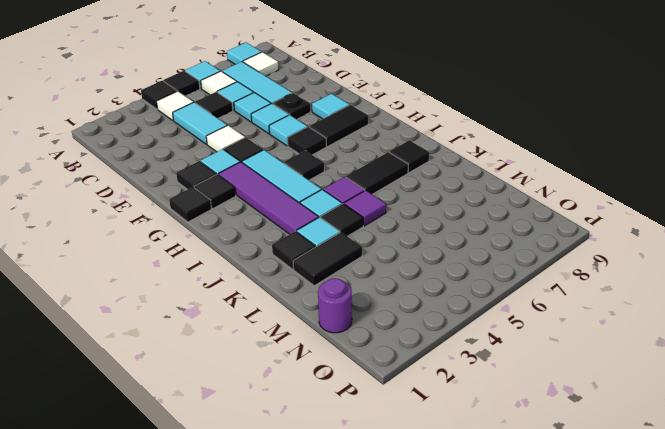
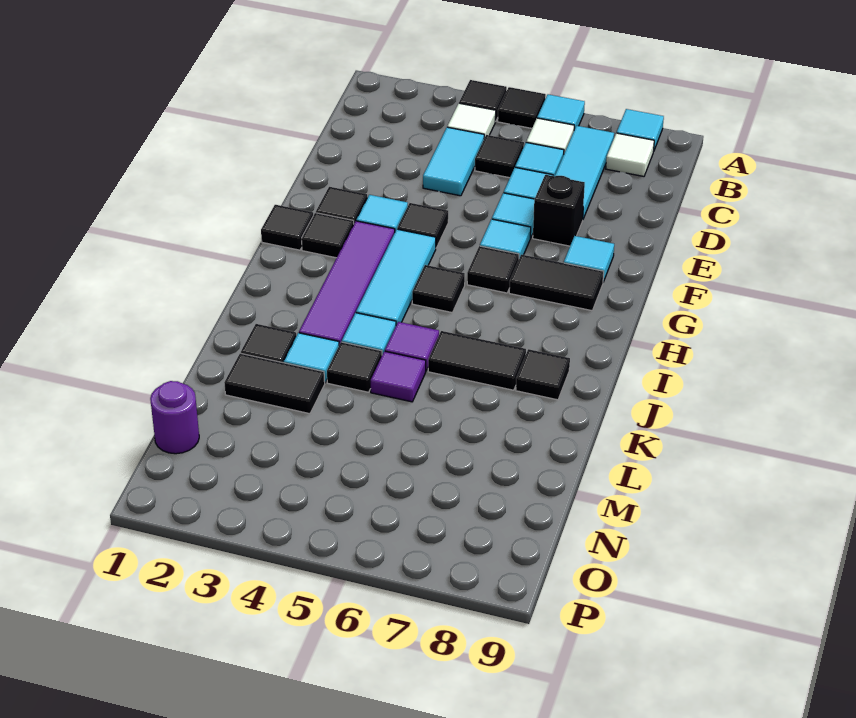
white tile E4 level 1 -> none
black plate E7 level 1 -> black brick E7 level 1

